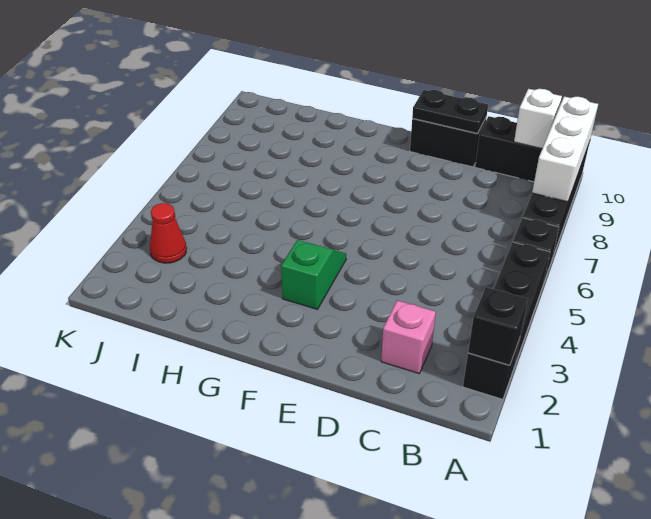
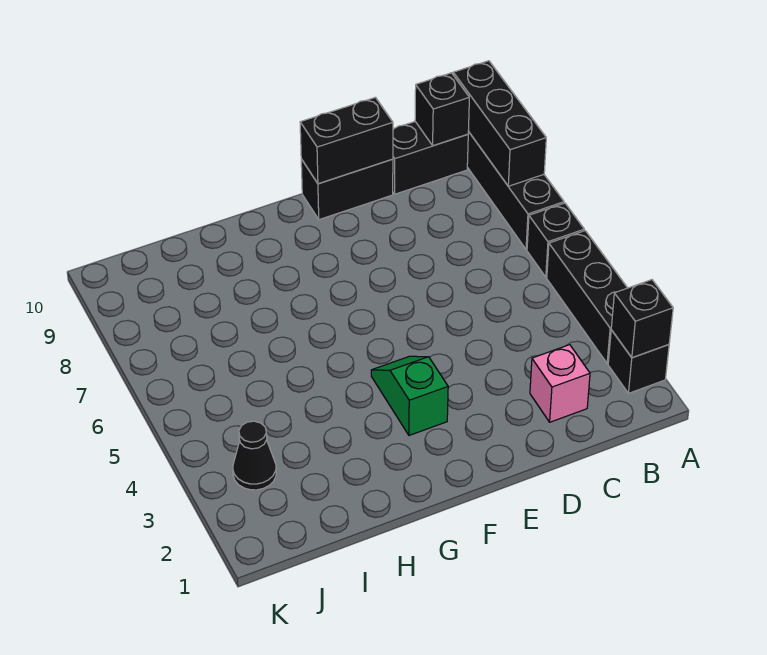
white brick A8:A10 level 2 -> black brick A8:A10 level 2
white brick B10 level 2 -> black brick B10 level 2
black plate D10:E10 level 2 -> black brick D10:E10 level 2
red cone J3 level 1 -> black cone J3 level 1

